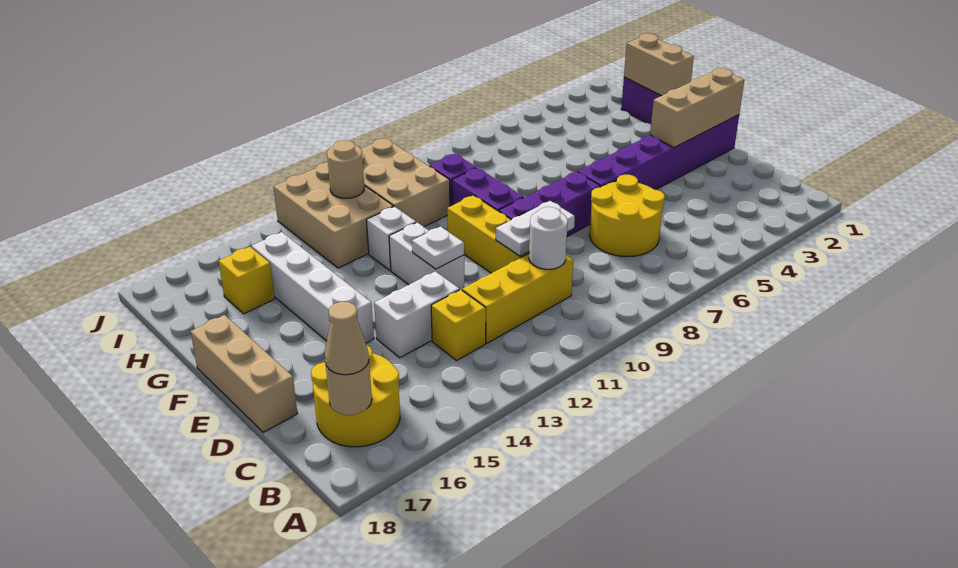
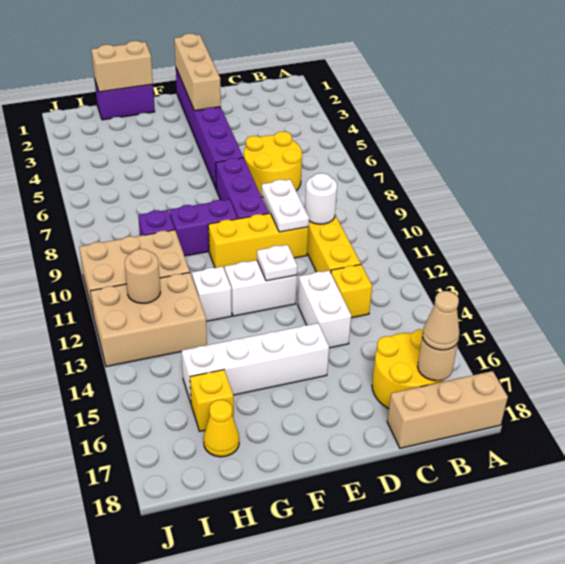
tan brick D18:F18 level 1 -> tan brick A18:C18 level 1
none -> yellow cone H17 level 1

